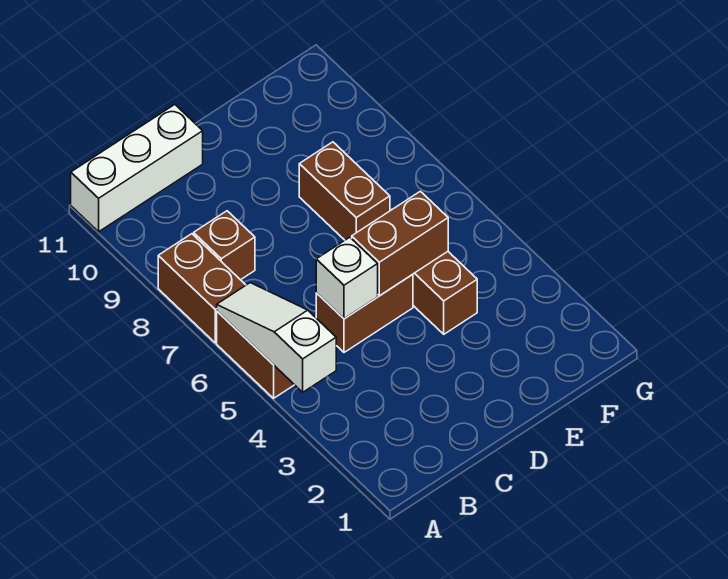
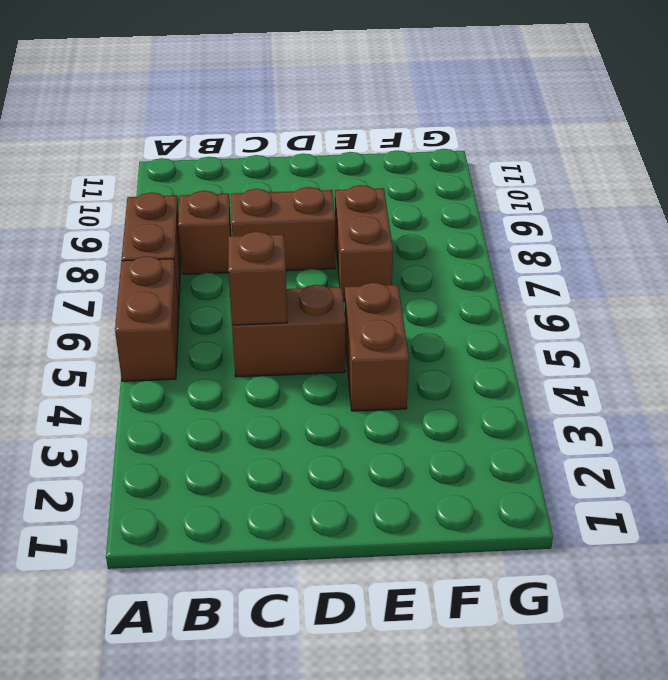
white slope A4:A6 level 2 top 4 -> none
white brick A11:C11 level 1 -> none
white brick C5 level 2 -> brown brick C5 level 2
brown brick D5:E5 level 2 -> brown brick C8:D8 level 1

